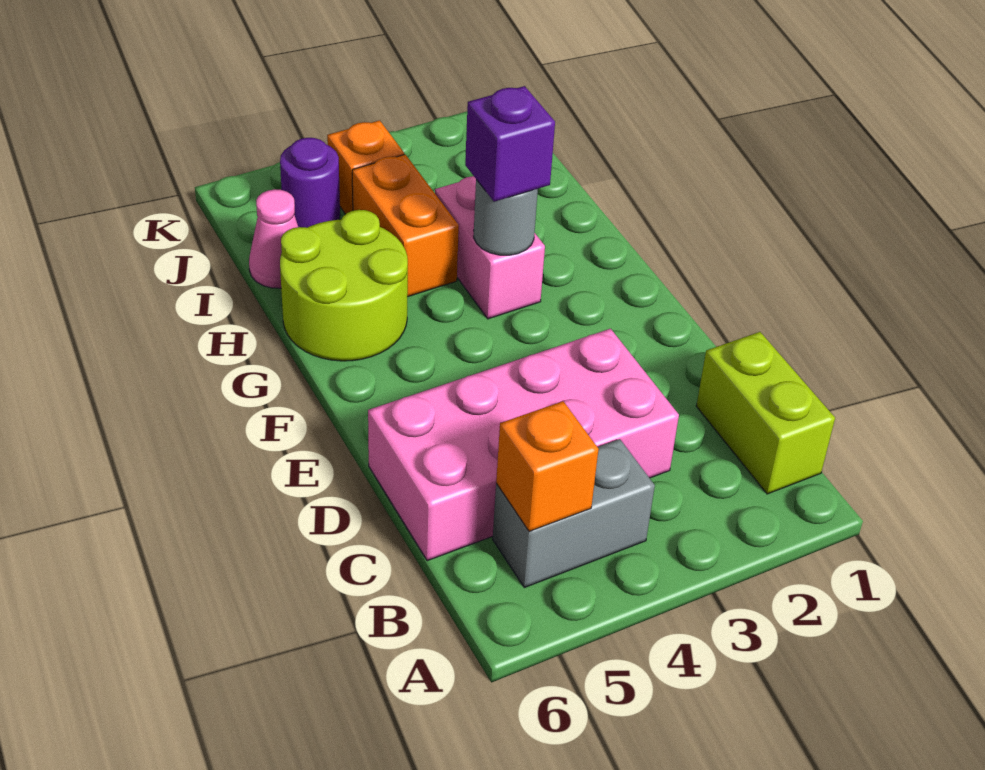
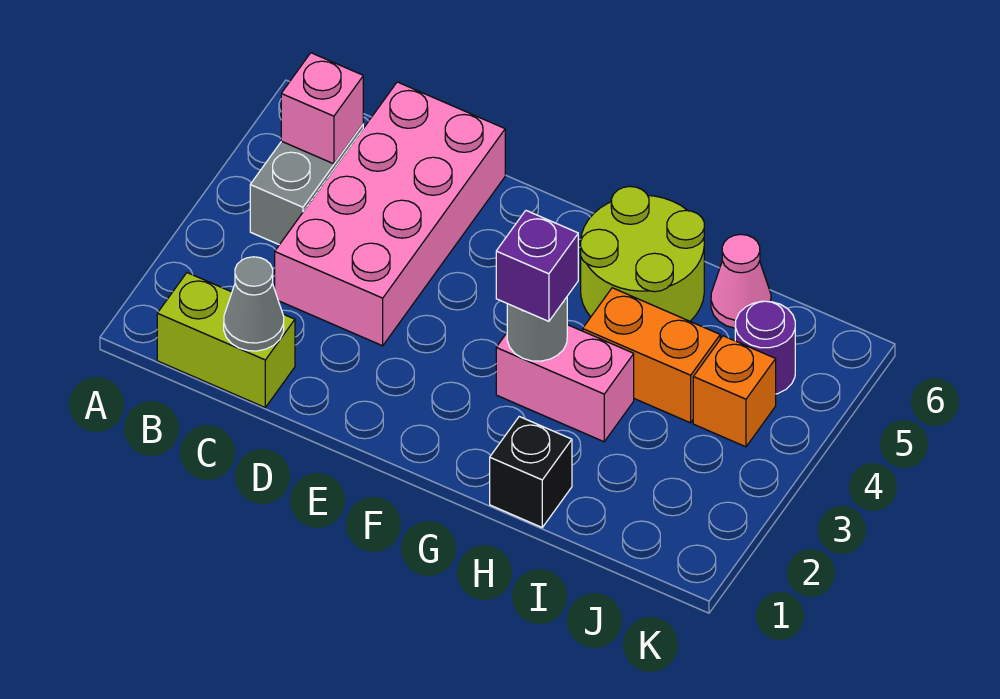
orange brick B5 level 2 -> pink brick B5 level 2
none -> grey cone C1 level 2
none -> black brick H1 level 1

